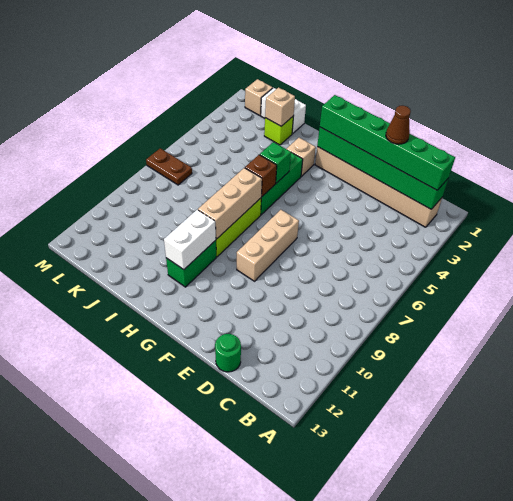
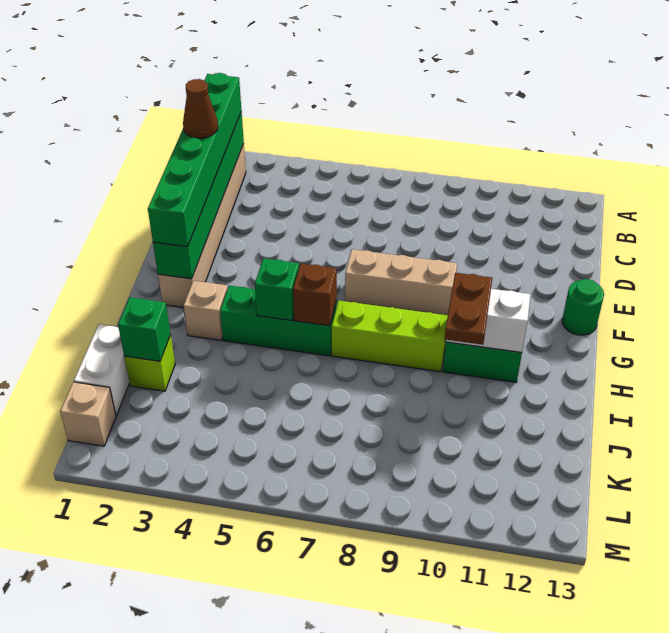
green round brick D13 level 1 -> green round brick F13 level 1
tan brick H7:H9 level 2 -> none
tan brick J2 level 2 -> green brick J2 level 2
brown plate L7:M7 level 1 -> brown plate H10:I10 level 3

